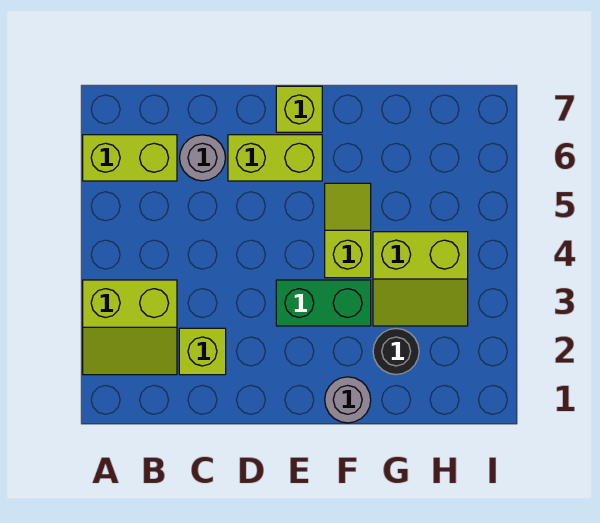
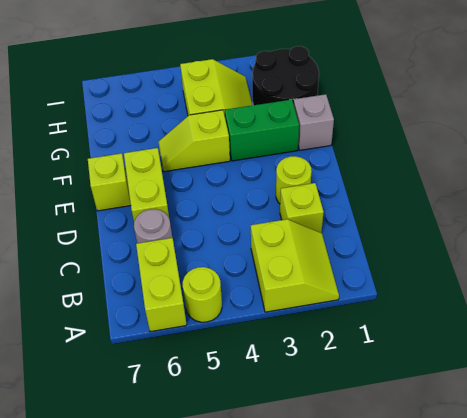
none -> lime round brick A5 level 1
none -> lime round brick D2 level 1
green brick E3:F3 level 1 -> green brick F2:F3 level 1
grey round brick F1 level 1 -> grey brick F1 level 1
black round brick G2 level 1 -> black round brick G1:H2 level 1

